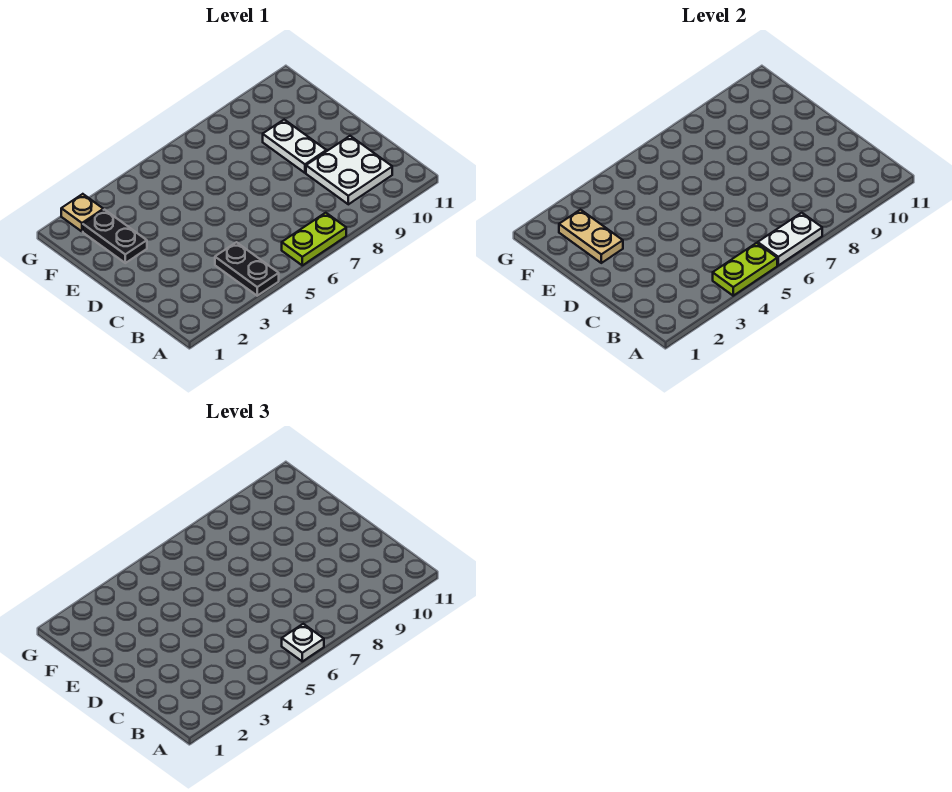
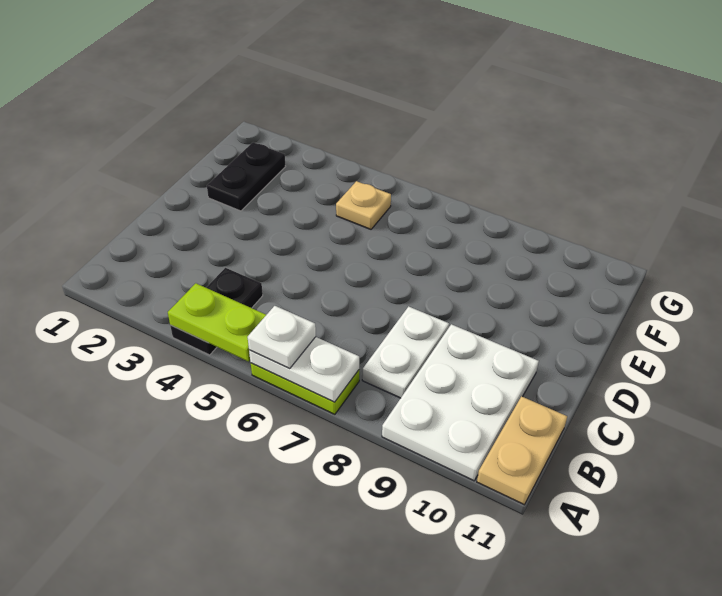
white plate B9:C10 level 1 -> white plate A9:C10 level 1
white plate D9:E9 level 1 -> white plate B8:C8 level 1
tan plate E2:F2 level 2 -> tan plate A11:B11 level 1
tan plate G2 level 1 -> tan plate F5 level 1

